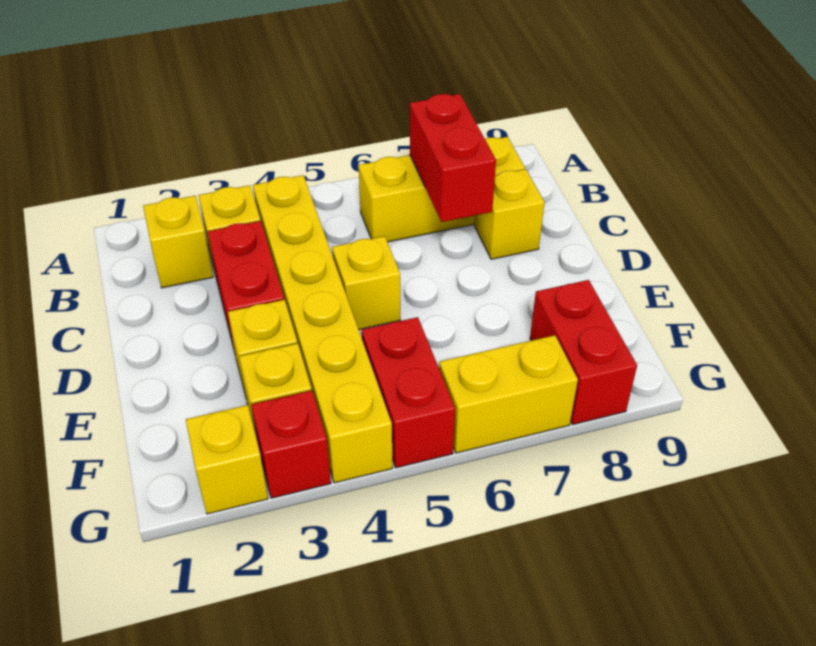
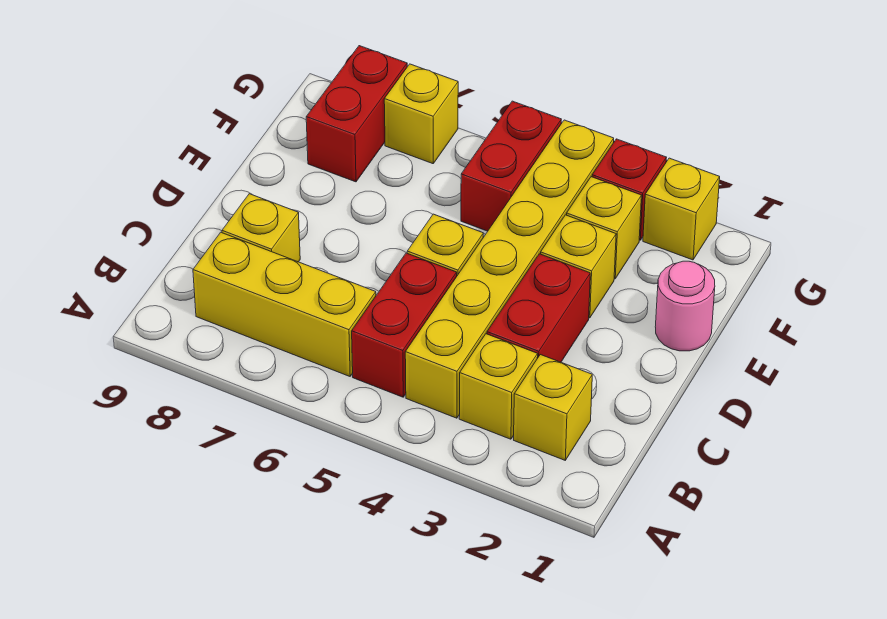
red brick B7:C7 level 2 -> red brick B5:C5 level 1
none -> pink round brick E1 level 1
yellow brick G6:G7 level 1 -> yellow brick G7 level 1

